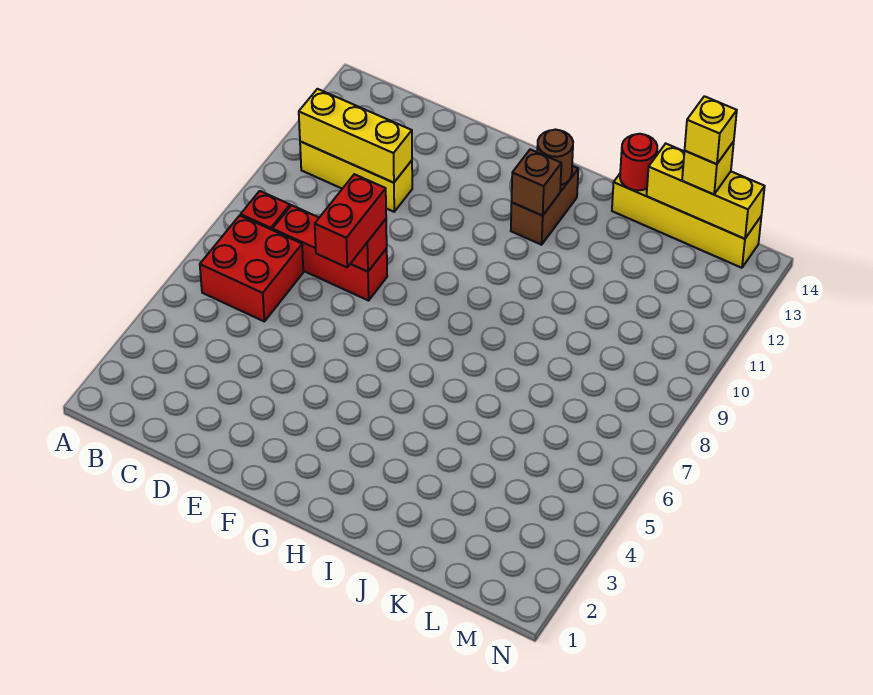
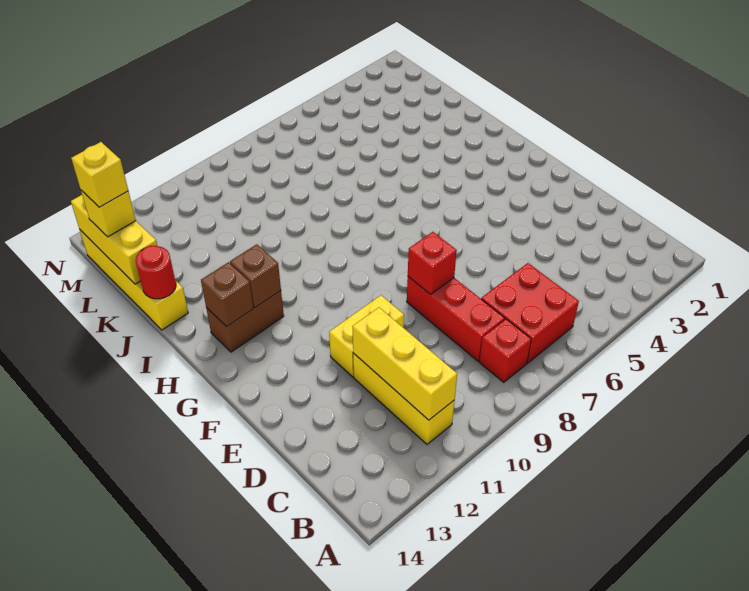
red brick E7:E8 level 3 -> none
none -> yellow brick E10:E11 level 1
brown round brick H13 level 2 -> brown brick H13 level 2

